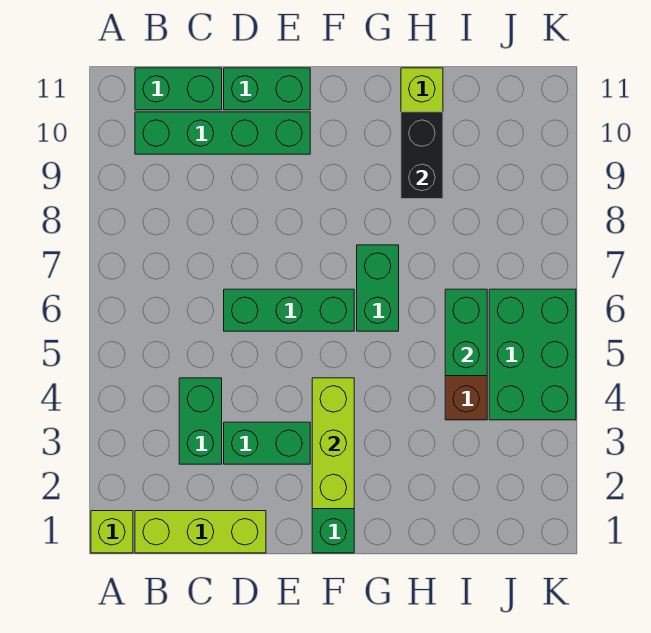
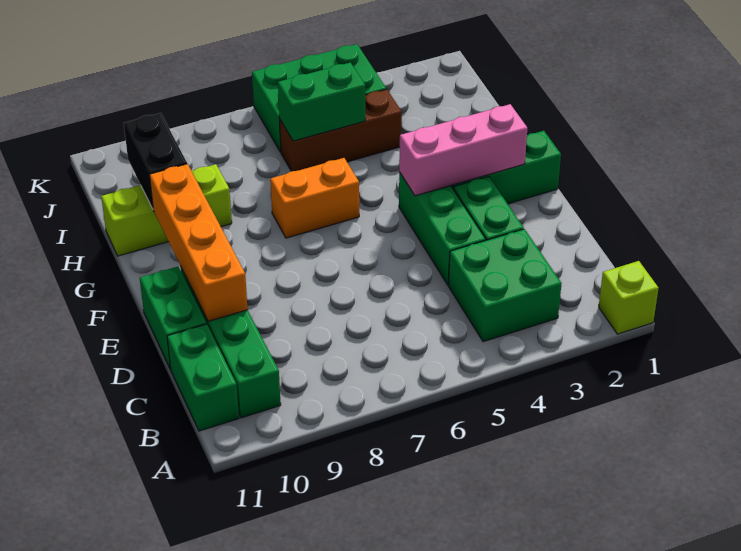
lime brick B1:D1 level 1 -> none
green brick C3:C4 level 1 -> green brick B3:C4 level 1
green brick D6:F6 level 1 -> green brick D4:F4 level 1
none -> orange brick D10:G10 level 2
lime brick F2:F4 level 2 -> pink brick F2:F4 level 2
green brick G6:G7 level 1 -> orange brick G6:G7 level 1
black brick H9:H10 level 2 -> black brick H10:I10 level 2

